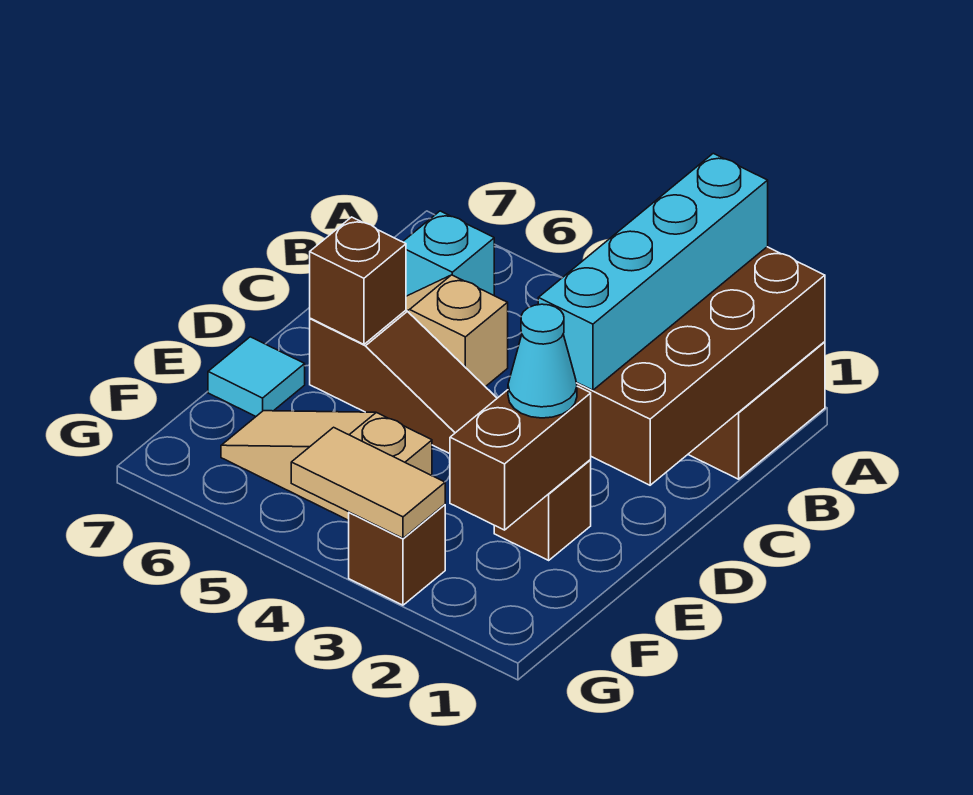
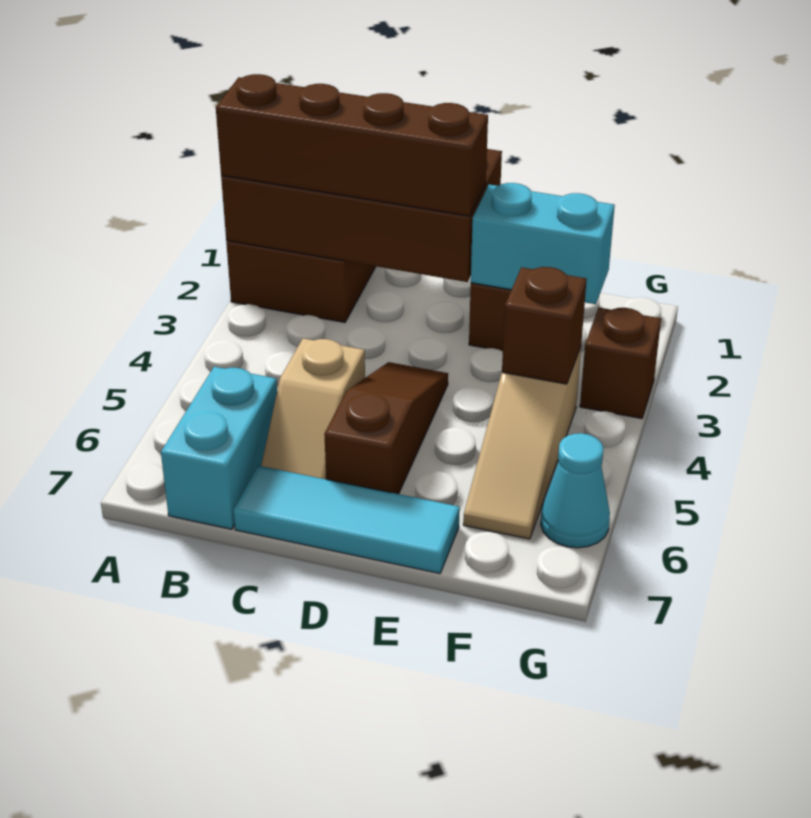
cyan brick A2:D2 level 3 -> brown brick A2:D2 level 3
cyan brick B6 level 1 -> cyan brick B6:B7 level 1
brown brick D6 level 2 -> brown brick F4 level 2
brown brick E2:F2 level 2 -> cyan brick E2:F2 level 2
cyan cone E2 level 3 -> cyan cone G6 level 1
cyan tile E7 level 1 -> cyan tile C7:E7 level 1
tan tile G3:G4 level 2 -> none

